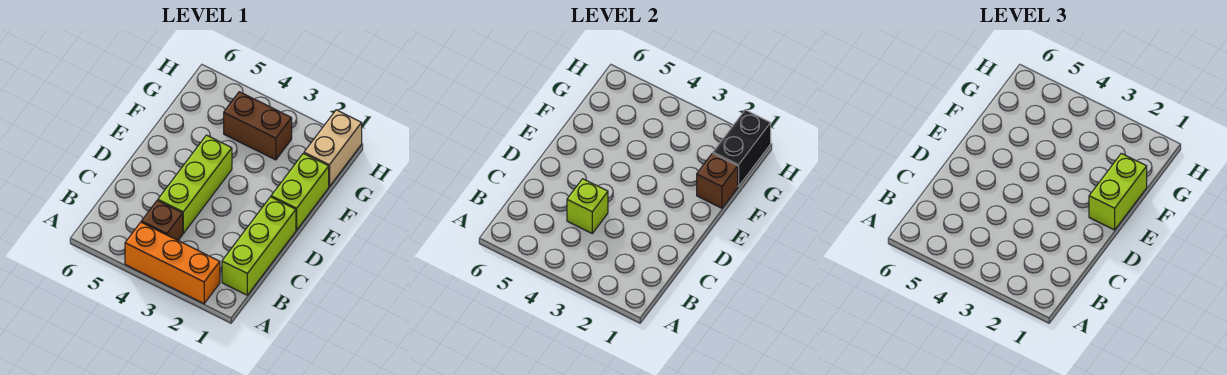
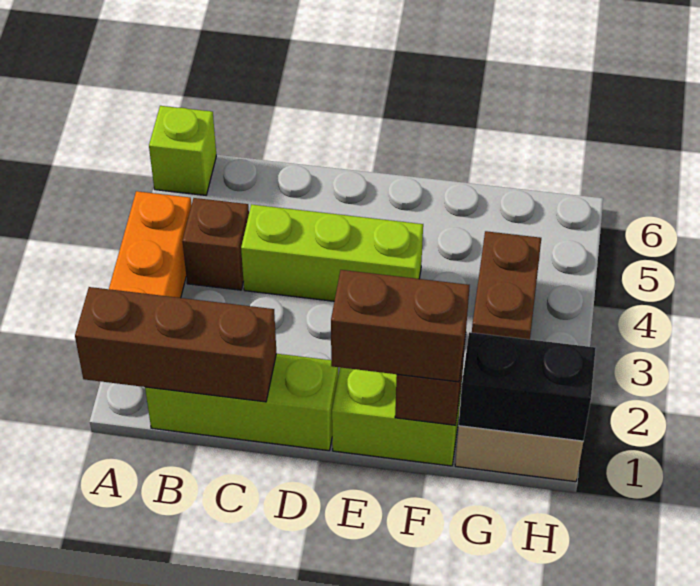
none -> brown brick A1:C1 level 2
lime brick C4 level 2 -> lime brick A6 level 1
lime brick E1:F1 level 3 -> brown brick E1:F1 level 3

